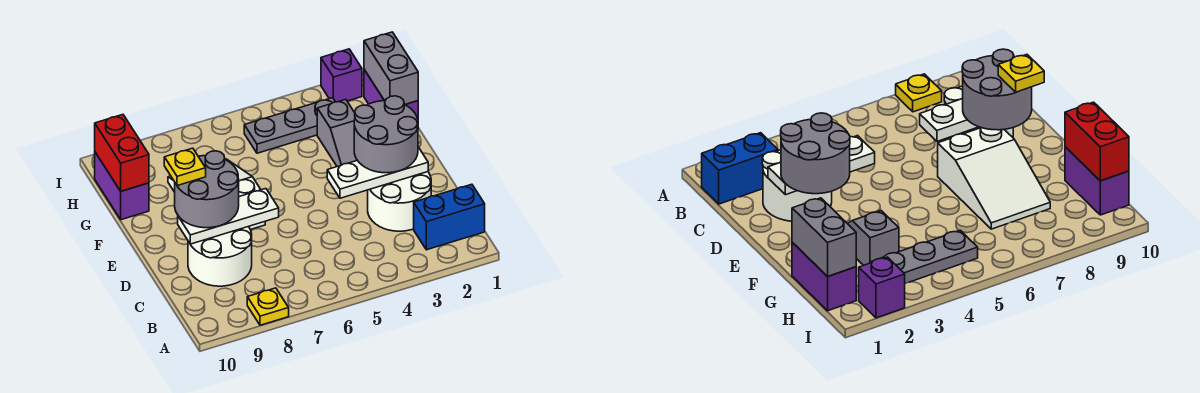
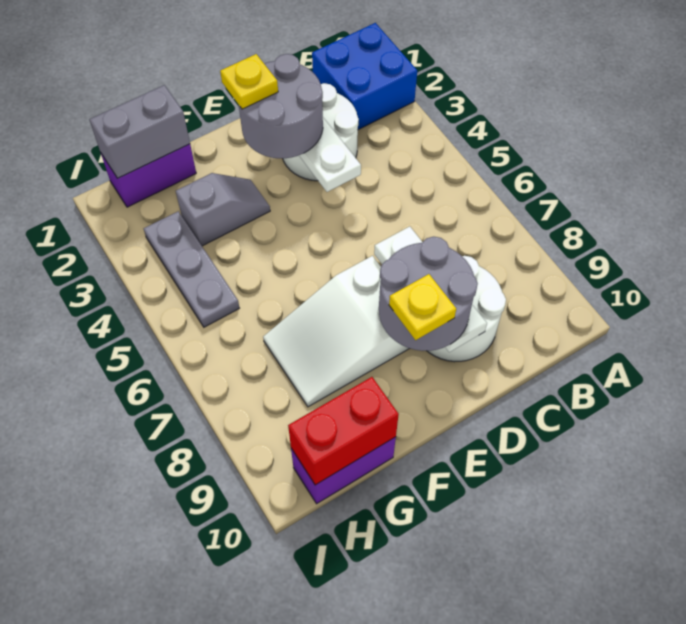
yellow plate A8 level 1 -> yellow plate E2 level 4
blue brick B1:B2 level 1 -> blue brick A1:B2 level 1
purple brick I2 level 1 -> none

